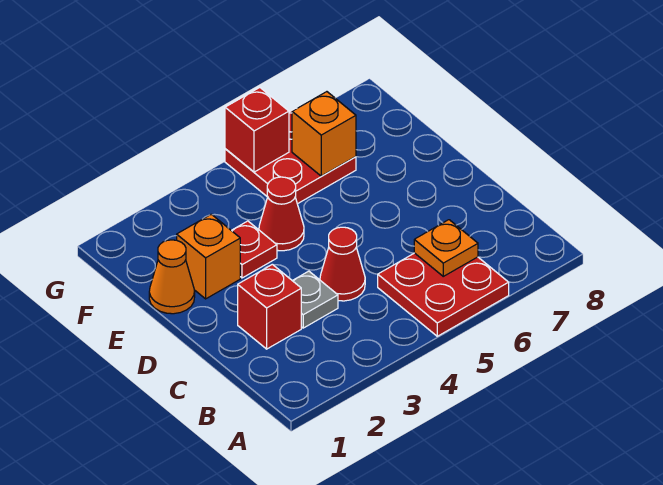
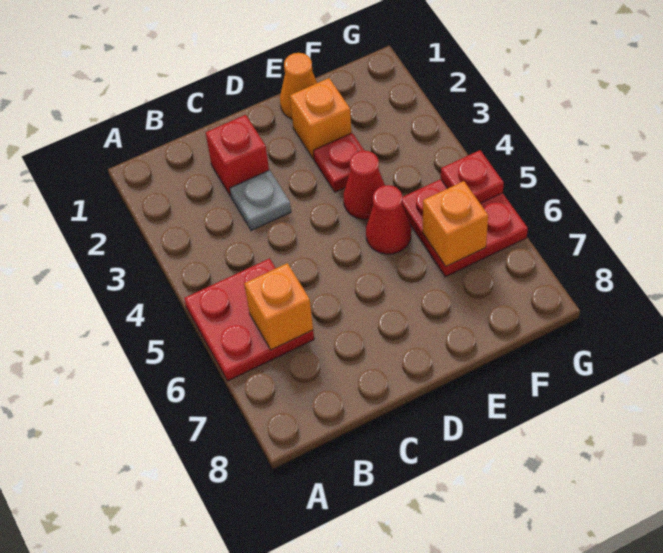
orange plate B6 level 2 -> orange brick B6 level 2
red cone C4 level 1 -> red cone E5 level 1
red brick G5 level 2 -> red plate G5 level 2

